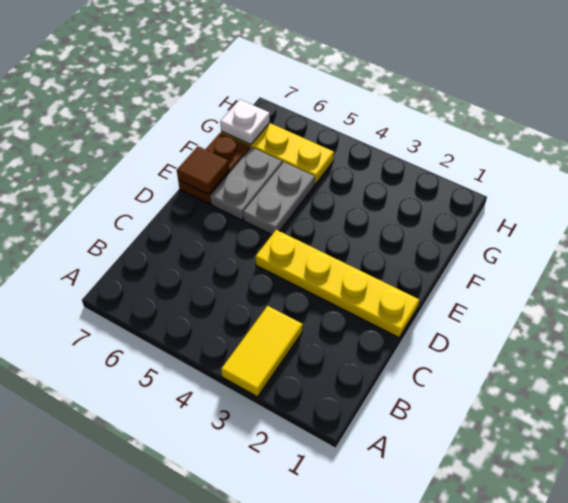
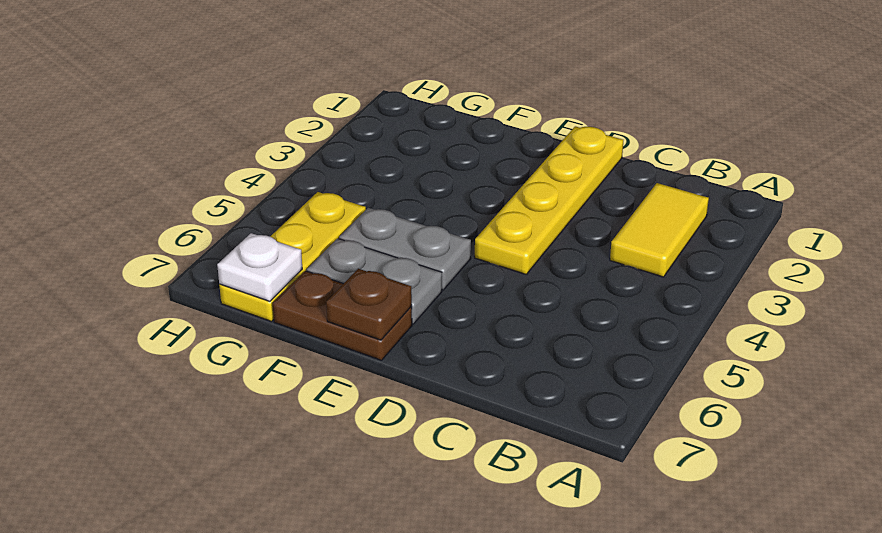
yellow tile A3:B3 level 1 -> yellow tile B2:B3 level 1
brown tile E7 level 2 -> brown plate E7 level 2

